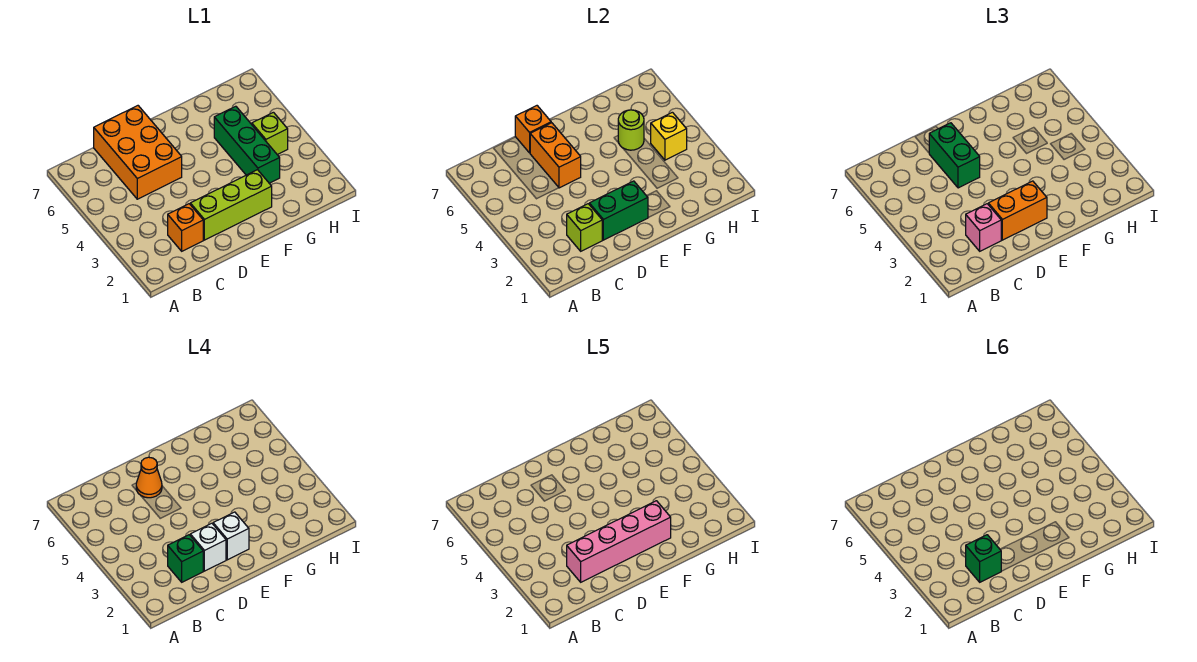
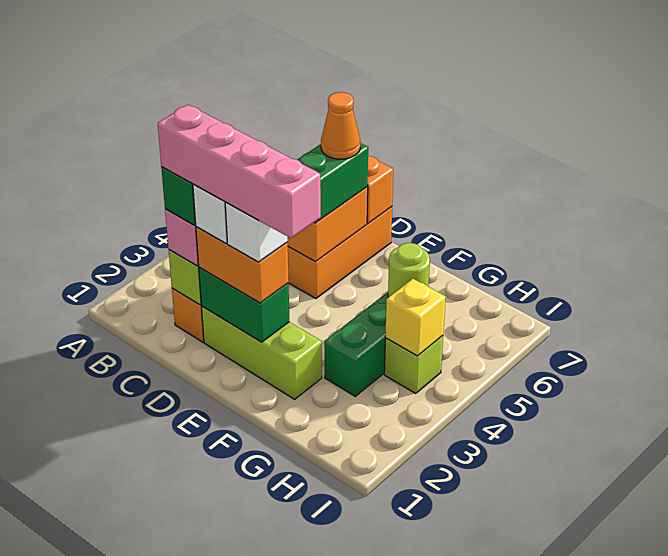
green brick C2 level 6 -> none

